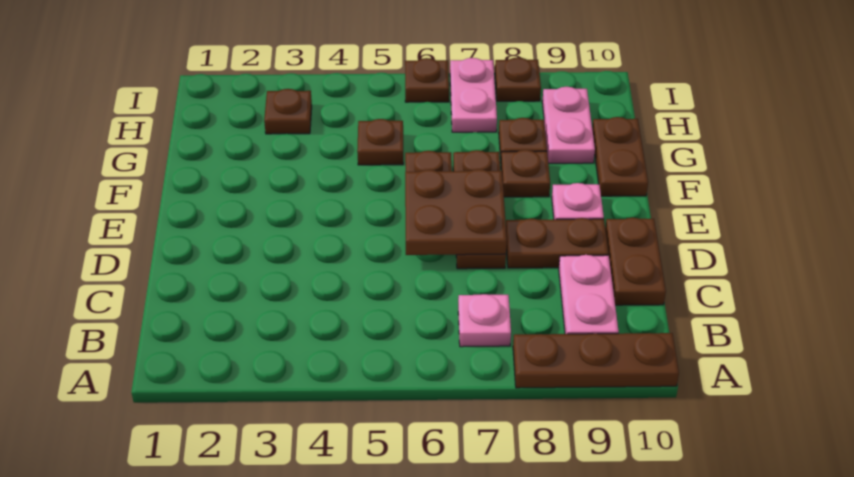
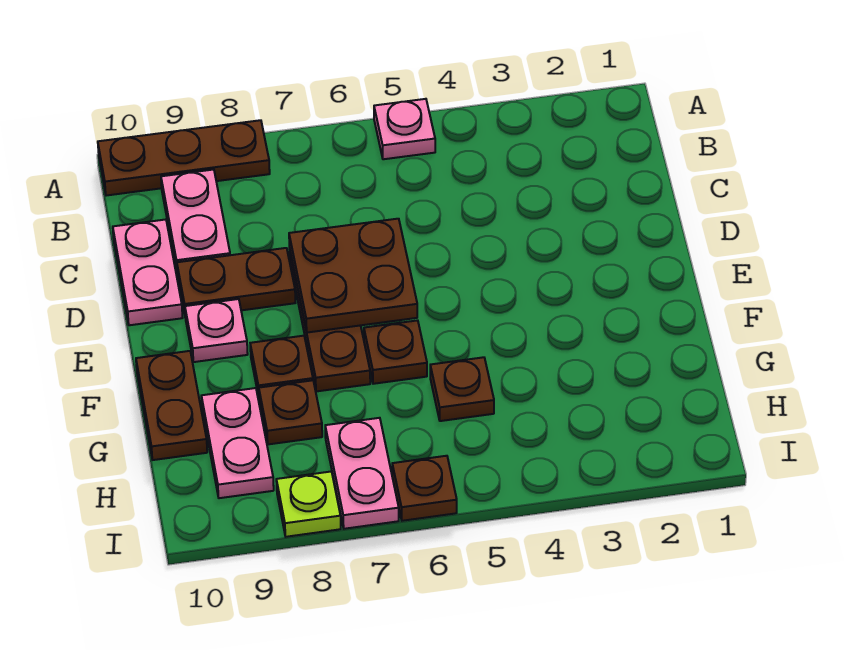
pink plate B7 level 1 -> pink plate A5 level 1
brown plate C10:D10 level 1 -> pink plate C10:D10 level 1
brown plate H3 level 1 -> none
brown plate I8 level 1 -> lime plate I8 level 1

